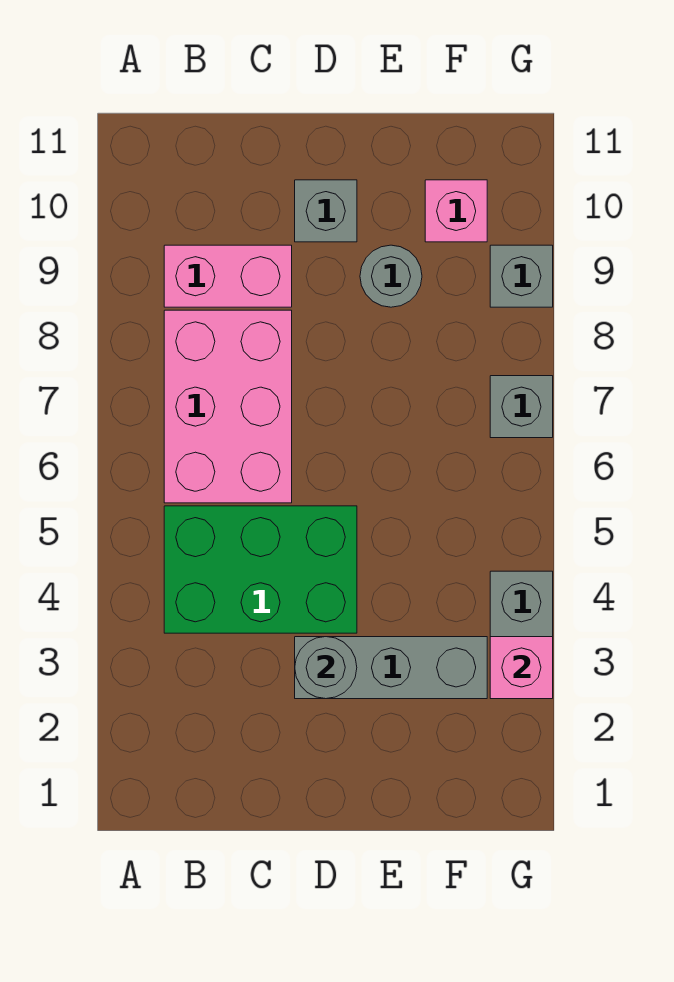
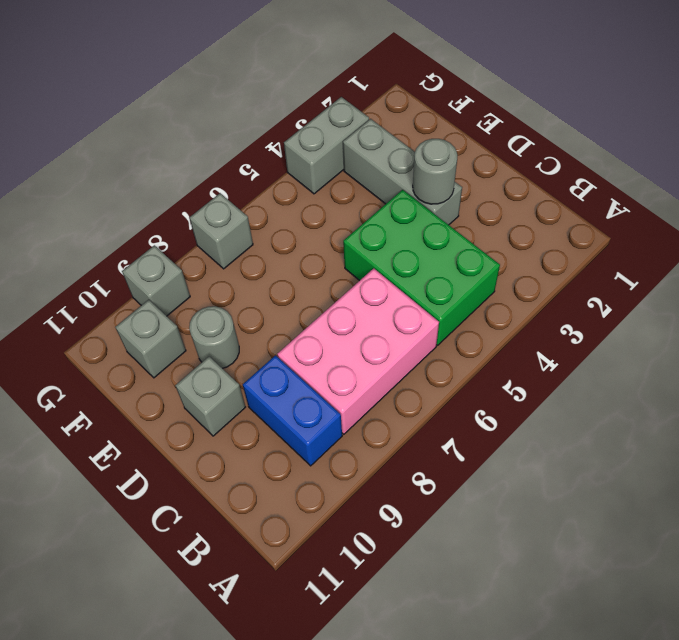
pink brick B9:C9 level 1 -> blue brick B9:C9 level 1
pink brick F10 level 1 -> grey brick F10 level 1
pink brick G3 level 2 -> none

